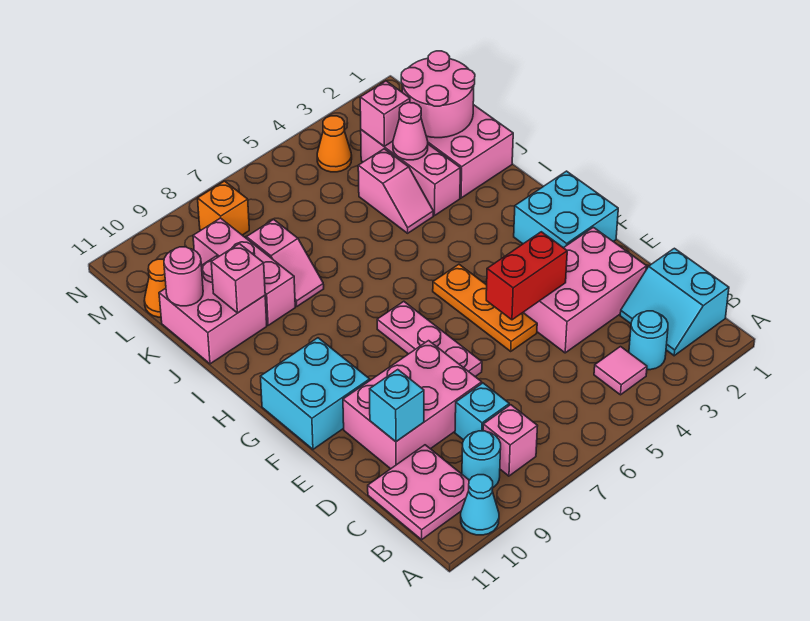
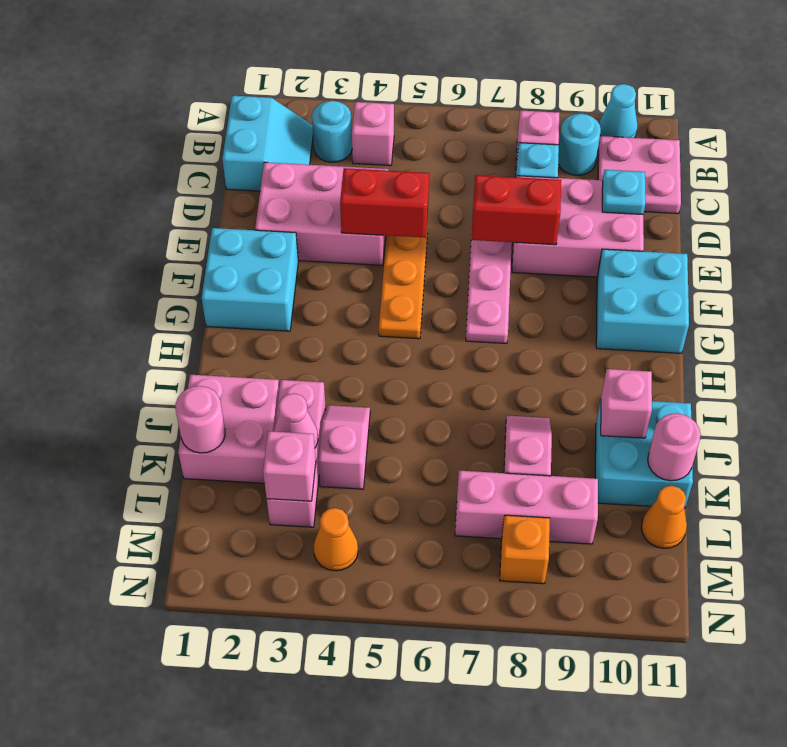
pink tile B4 level 1 -> pink brick B4 level 1
cyan brick D10 level 2 -> cyan plate D10 level 2
none -> red brick E7:E8 level 2
pink brick J9:L9 level 1 -> pink brick L7:L9 level 1
pink brick J10:K11 level 1 -> cyan brick J10:K11 level 1
pink round brick K1:L2 level 2 -> pink round brick K1 level 2

